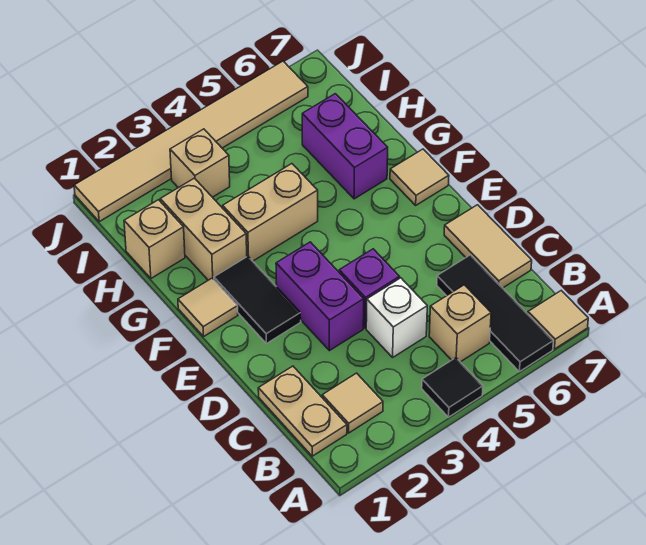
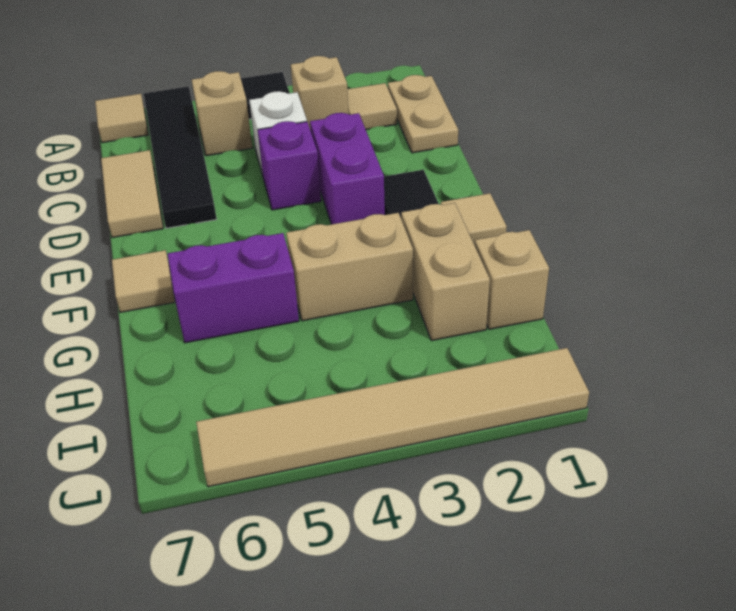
black tile A6:C6 level 1 -> black tile A6:D6 level 1
purple brick G6:H6 level 1 -> purple brick G5:G6 level 1
tan brick I3 level 1 -> tan brick B3 level 1

